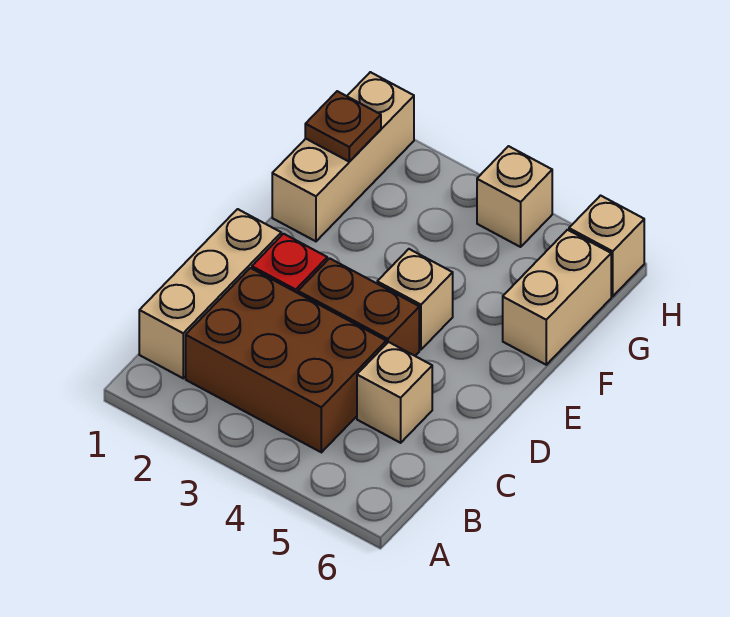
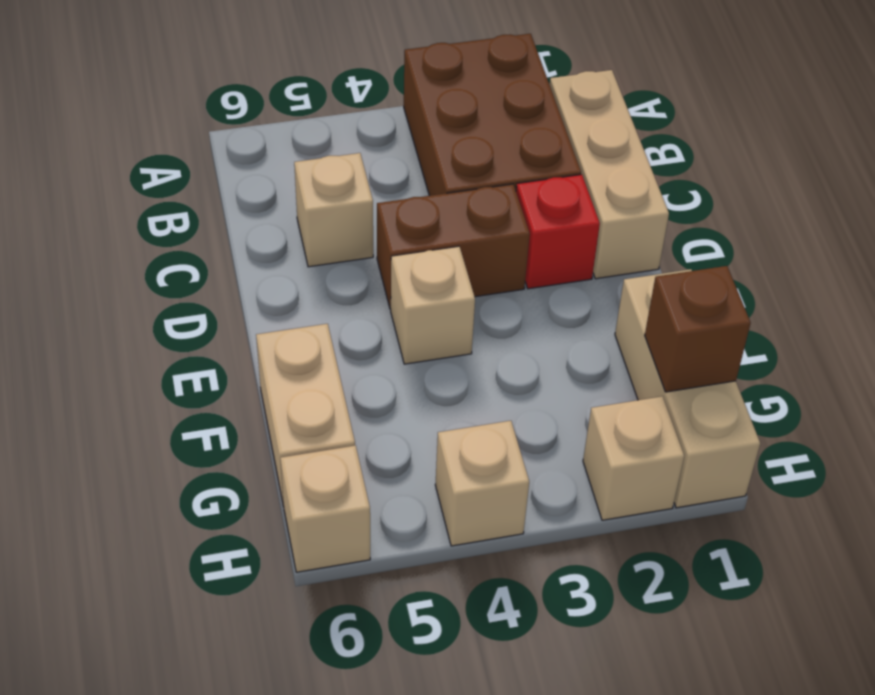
brown brick B2:C4 level 1 -> brown brick A2:C3 level 1
brown plate G1 level 2 -> brown brick G1 level 2
none -> tan brick H2 level 1

